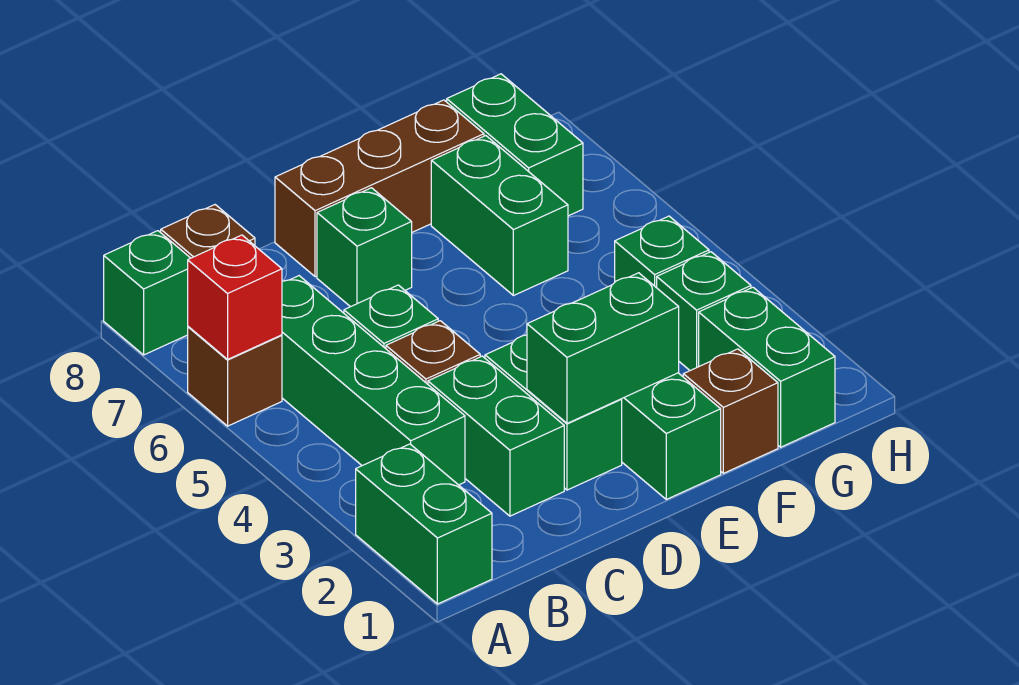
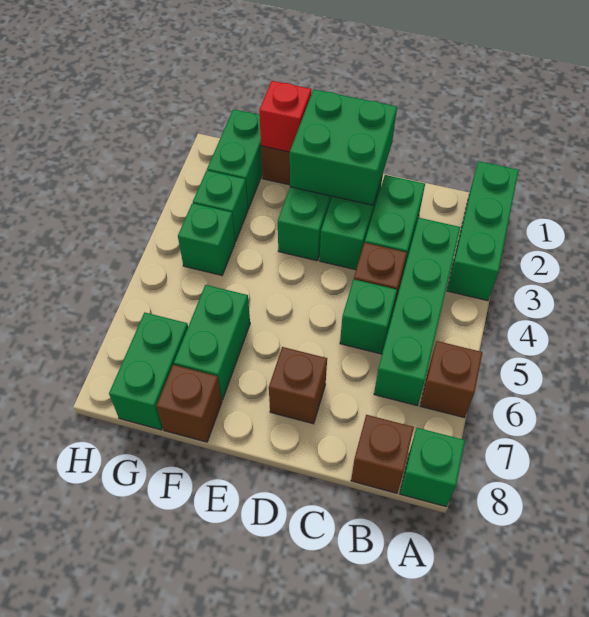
green brick A1:A2 level 1 -> green brick A1:A3 level 1
red brick A6 level 2 -> red brick F1 level 2
green brick D2:E2 level 2 -> green brick D1:E2 level 2
green brick D7 level 1 -> brown brick D7 level 1
brown brick D8:F8 level 1 -> brown brick F8 level 1

